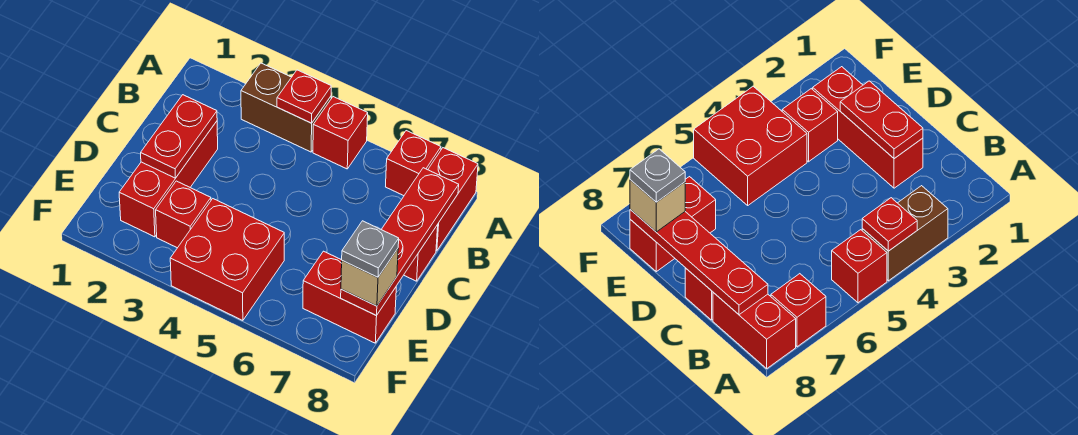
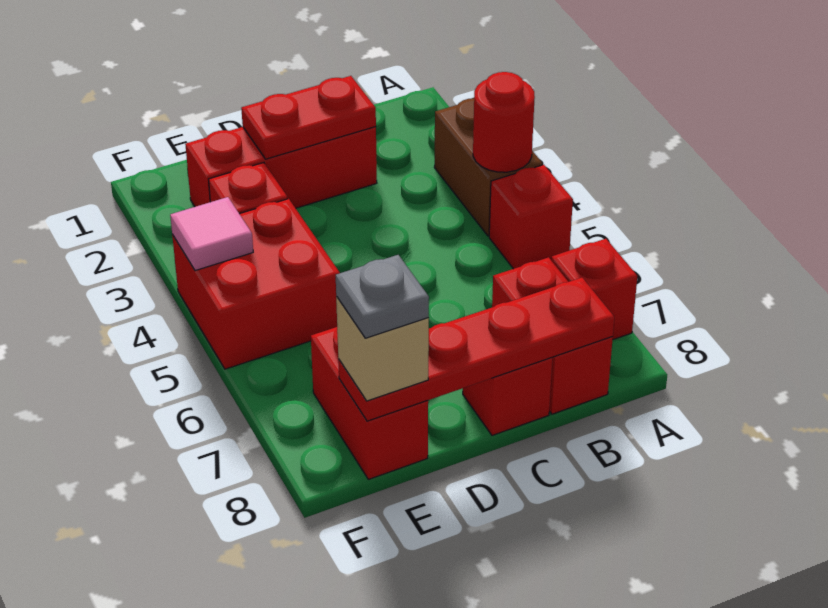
red plate A4 level 2 -> red round brick A4 level 2
red brick A8:B8 level 1 -> red brick B7:B8 level 1
none -> pink tile F4 level 2

